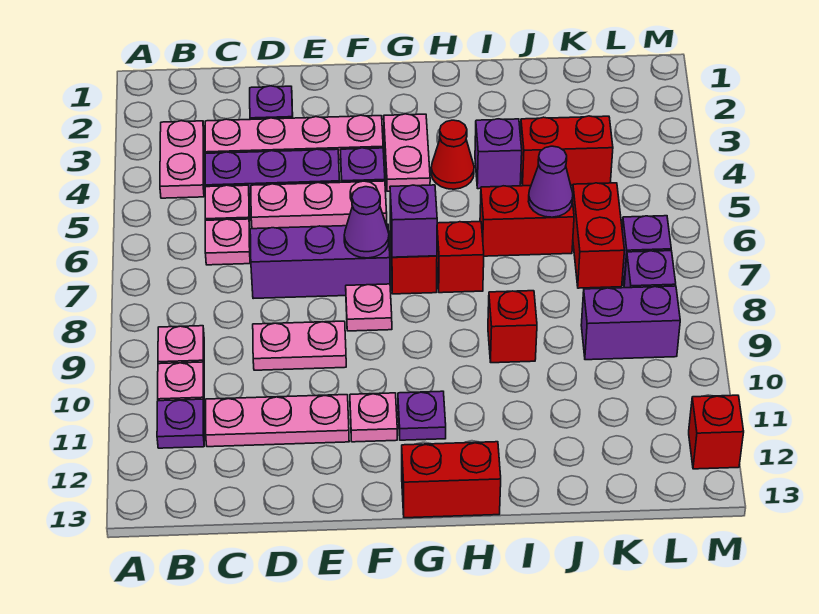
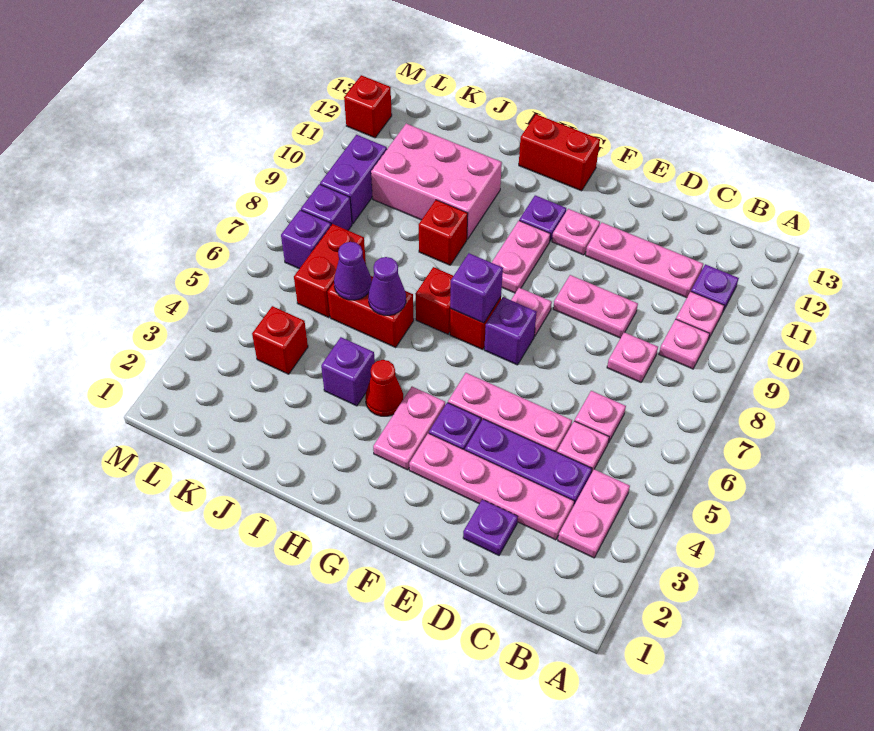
none -> pink plate C8 level 1
purple brick D7:F7 level 1 -> purple brick F7 level 1
purple cone F7 level 2 -> purple cone I6 level 2
none -> pink plate G9:G10 level 1
none -> pink brick I10:K11 level 1
red brick J4:K4 level 1 -> red brick K4 level 1
purple brick K9:L9 level 1 -> purple brick L9:L10 level 1

